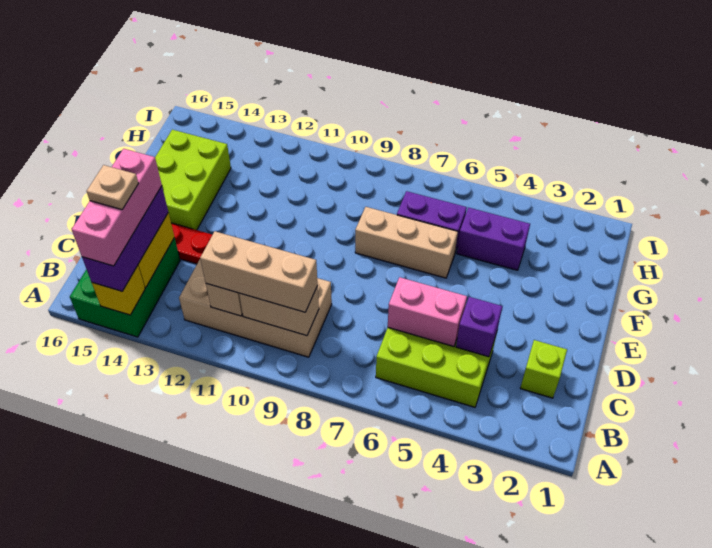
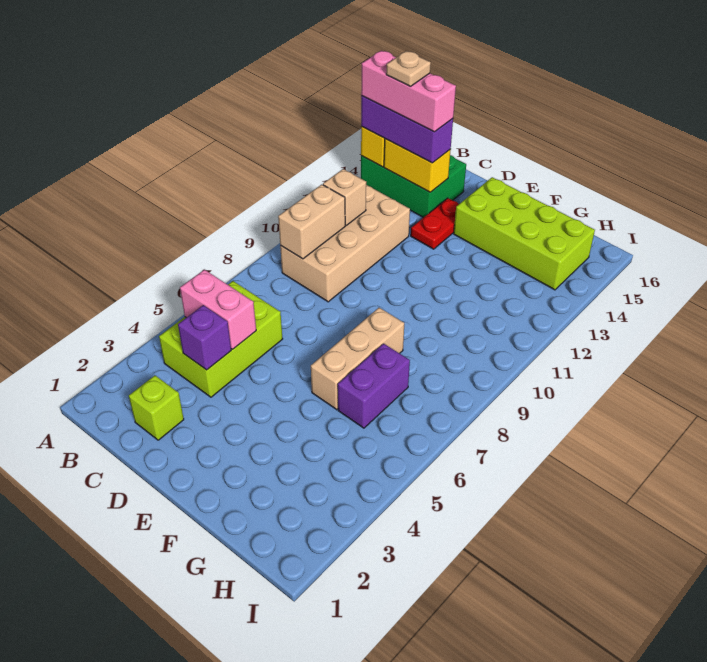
tan brick B9:B11 level 3 -> none
pink brick C5:C6 level 2 -> pink brick B5:C5 level 2
lime brick E14:G15 level 1 -> lime brick E14:H15 level 1
purple brick G4:G5 level 1 -> none

